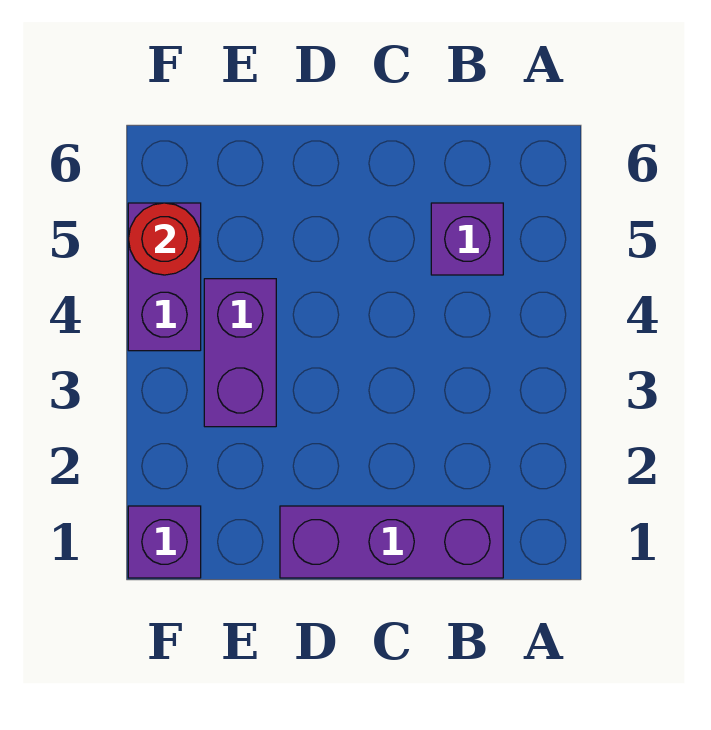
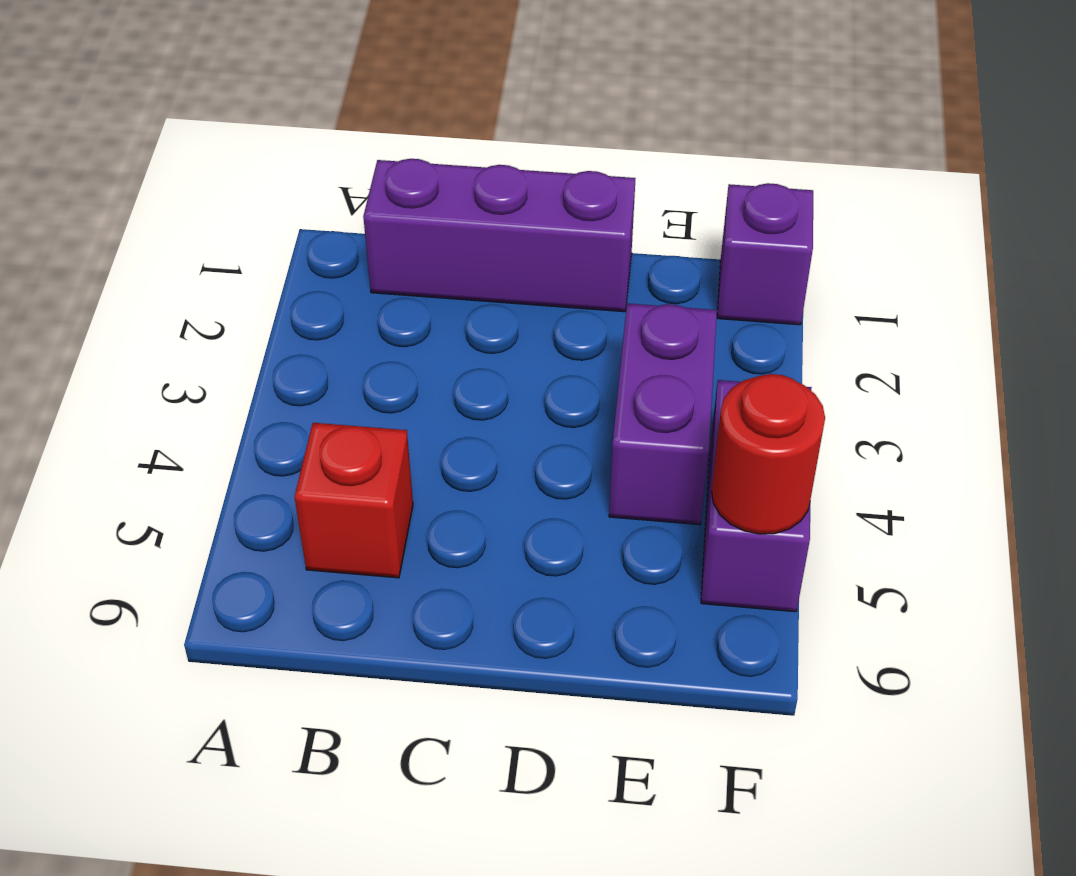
purple brick B5 level 1 -> red brick B5 level 1

